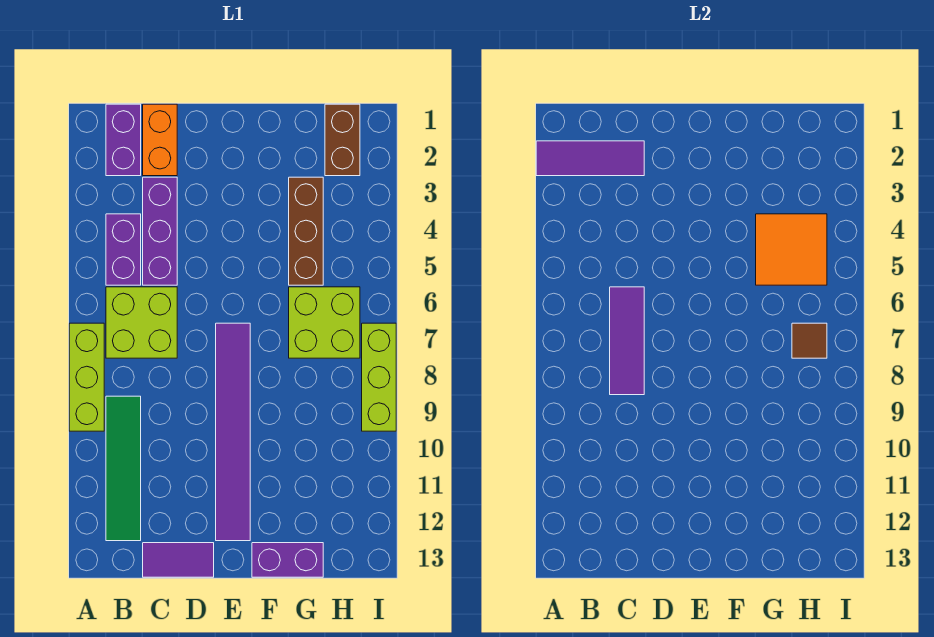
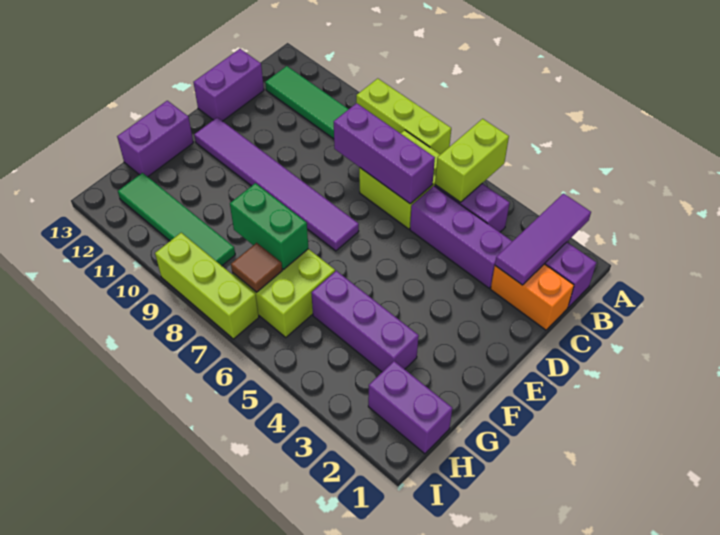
none -> lime brick A5:B5 level 2
purple tile C6:C8 level 2 -> purple brick C6:C8 level 2
purple tile C13:D13 level 1 -> purple brick C13:D13 level 1
brown brick G3:G5 level 1 -> purple brick G3:G5 level 1
orange tile G4:H5 level 2 -> none
none -> green brick G7:G8 level 2
brown brick H1:H2 level 1 -> purple brick H1:H2 level 1
none -> green tile H9:H12 level 1

